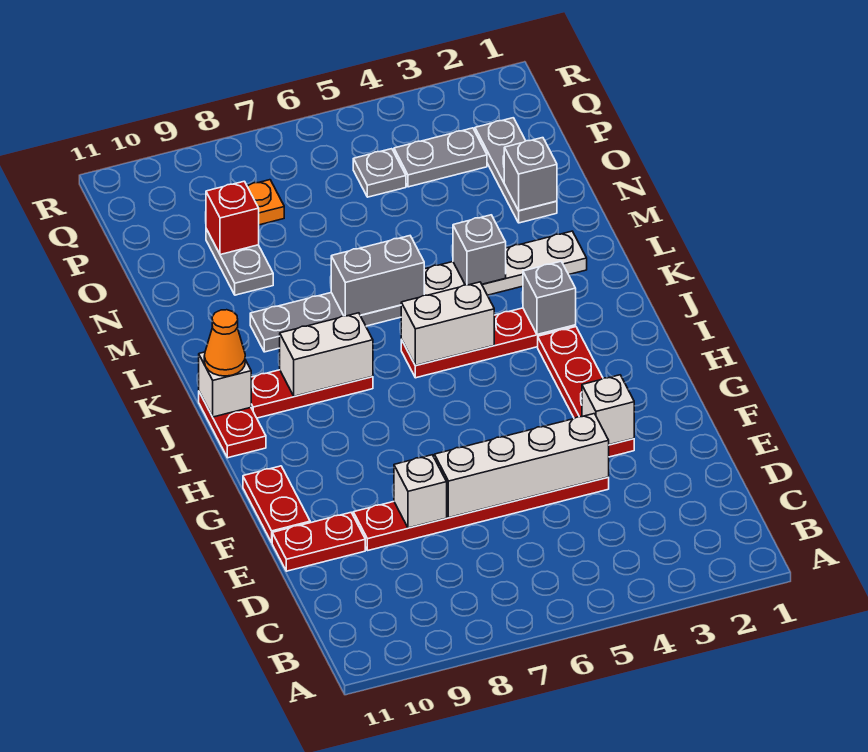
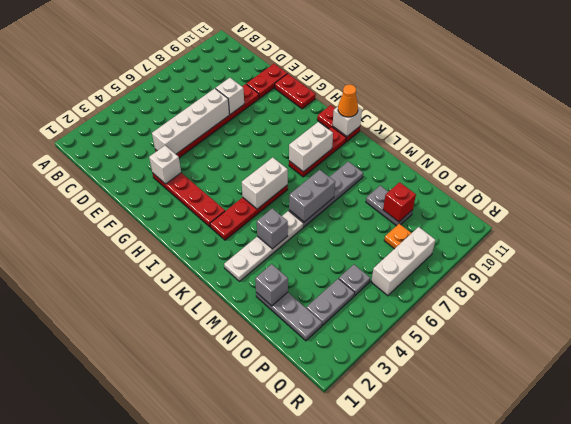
grey brick J3 level 2 -> none
none -> white brick Q6:Q8 level 1

